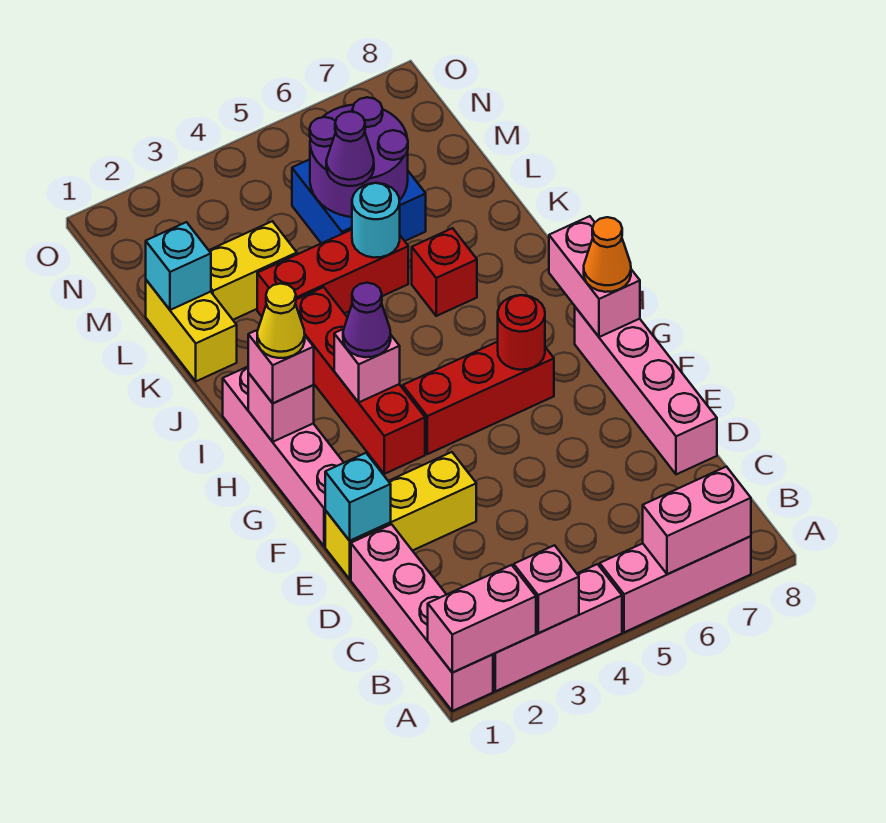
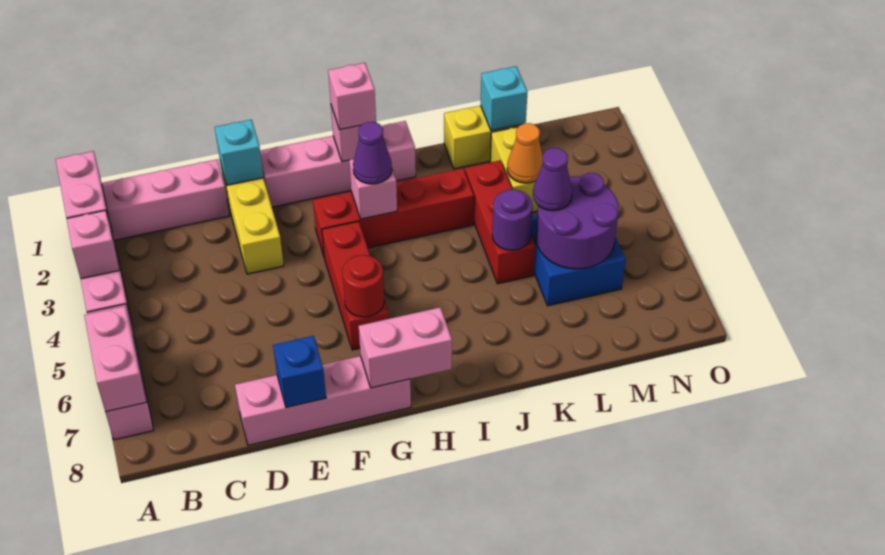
none -> blue brick E8 level 2
orange cone G8 level 3 -> orange cone L3 level 2
yellow cone H1 level 4 -> none
red brick J6 level 1 -> none
cyan round brick K5 level 2 -> purple round brick K5 level 2

